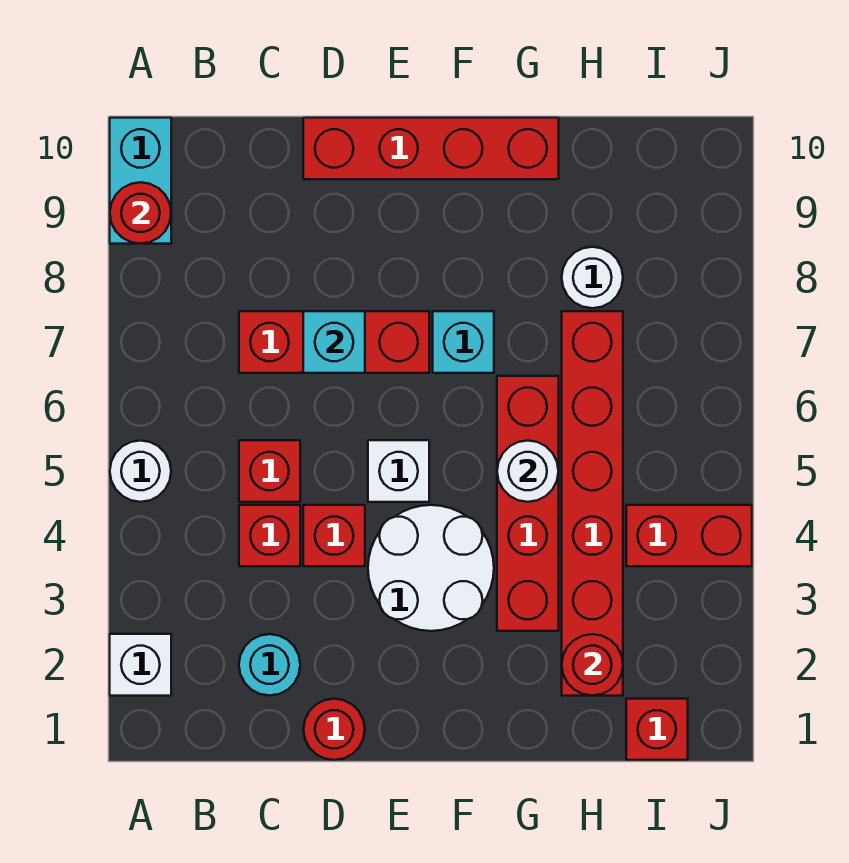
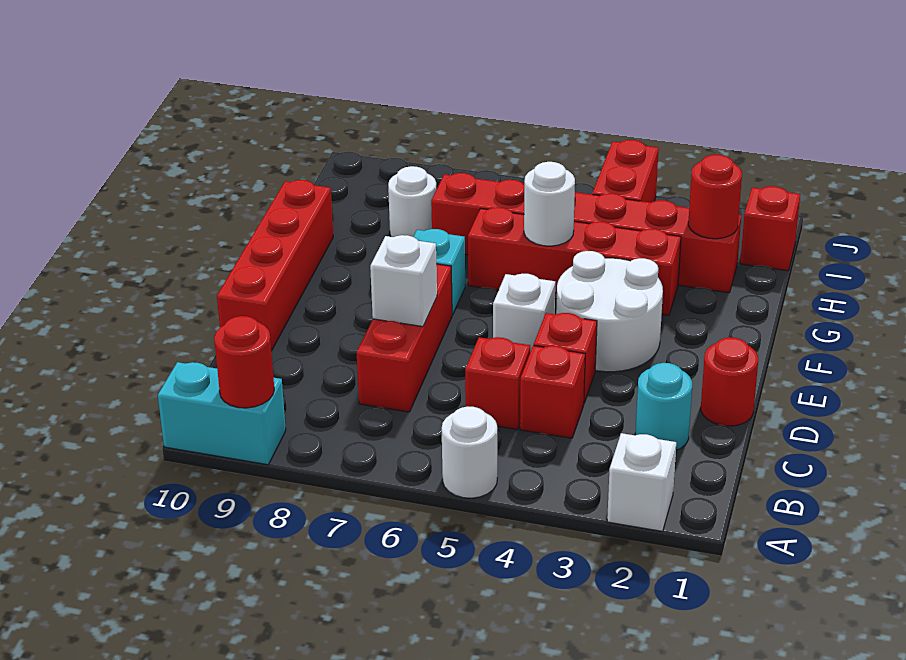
cyan brick D7 level 2 -> white brick D7 level 2

